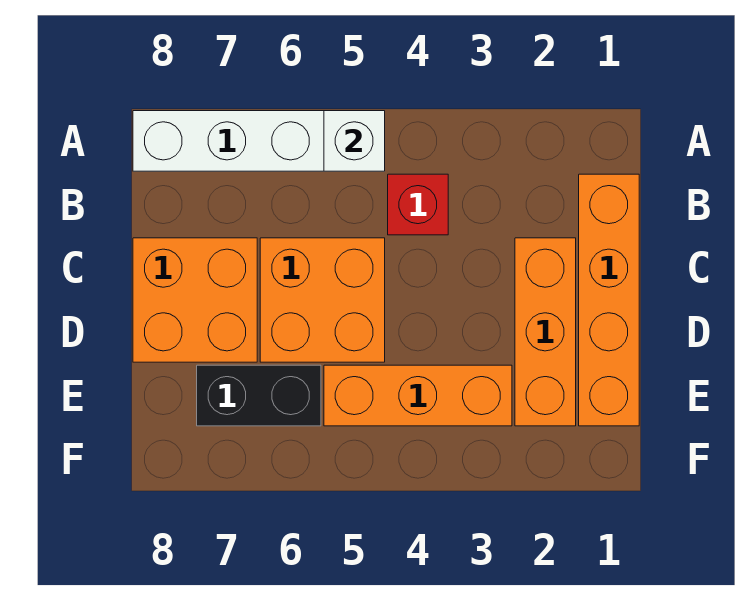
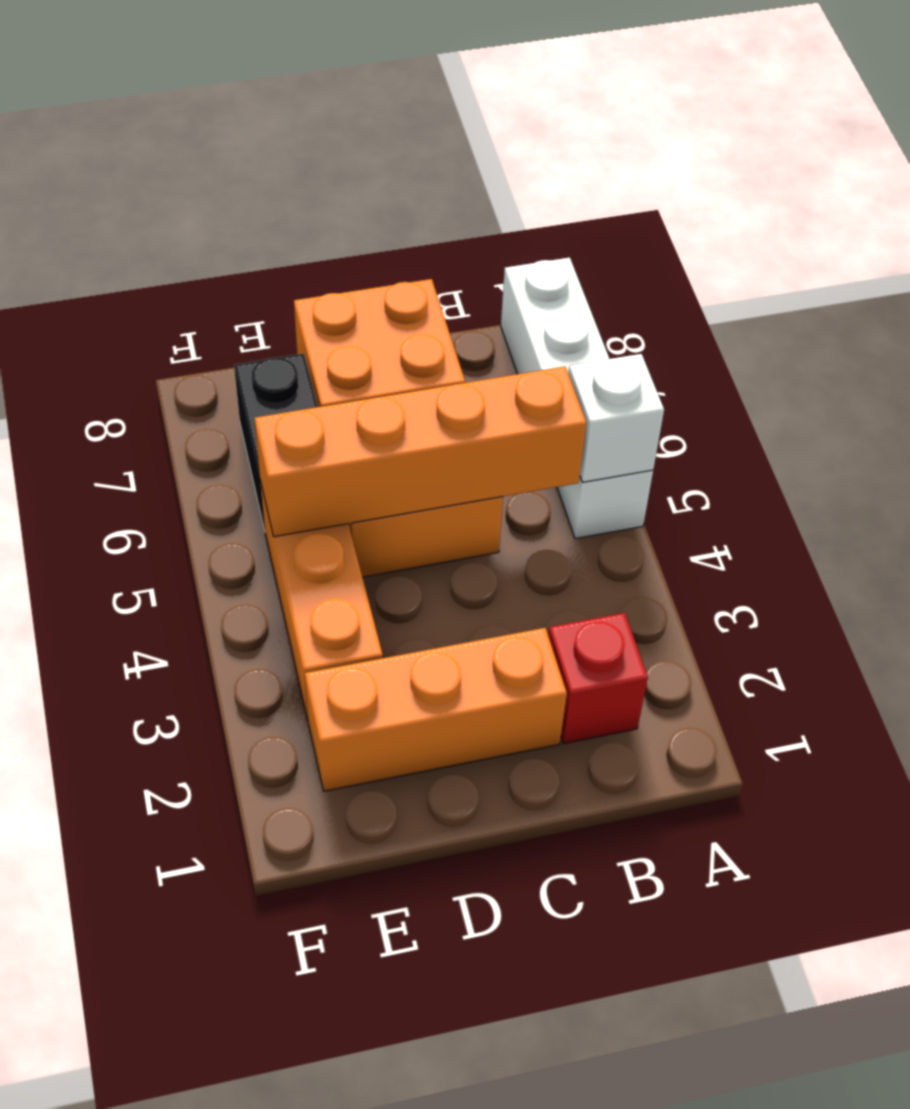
orange brick B1:E1 level 1 -> orange brick B5:E5 level 2
red brick B4 level 1 -> red brick B2 level 1

